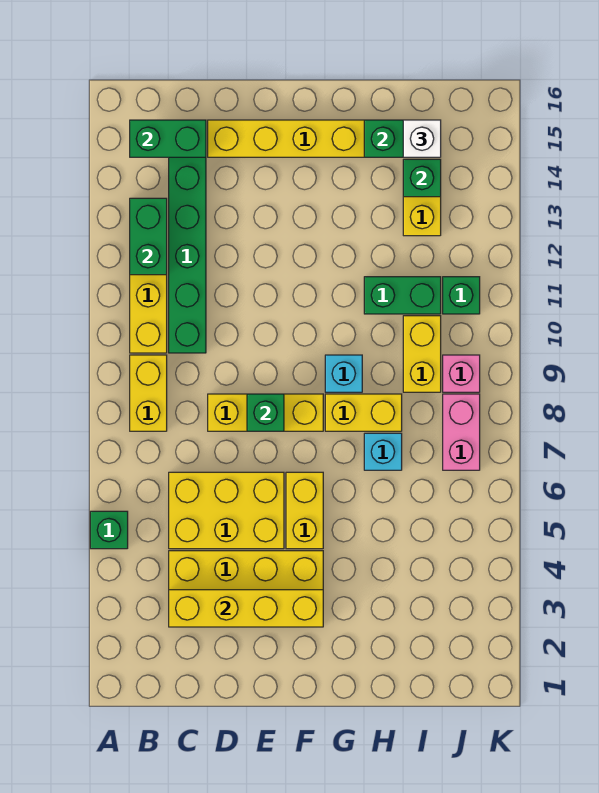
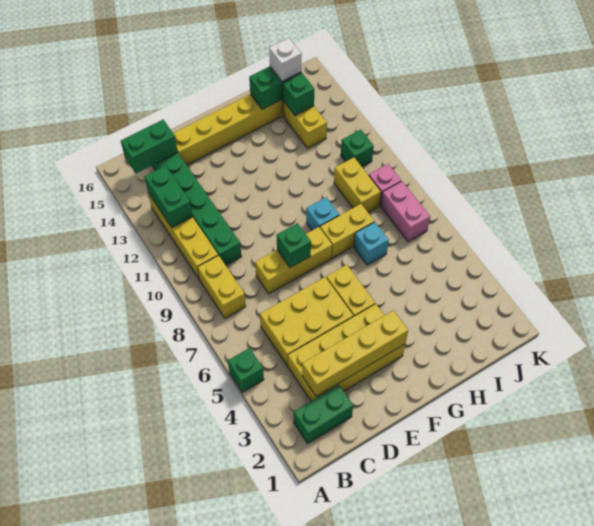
green brick H11:I11 level 1 -> green brick B2:C2 level 1

